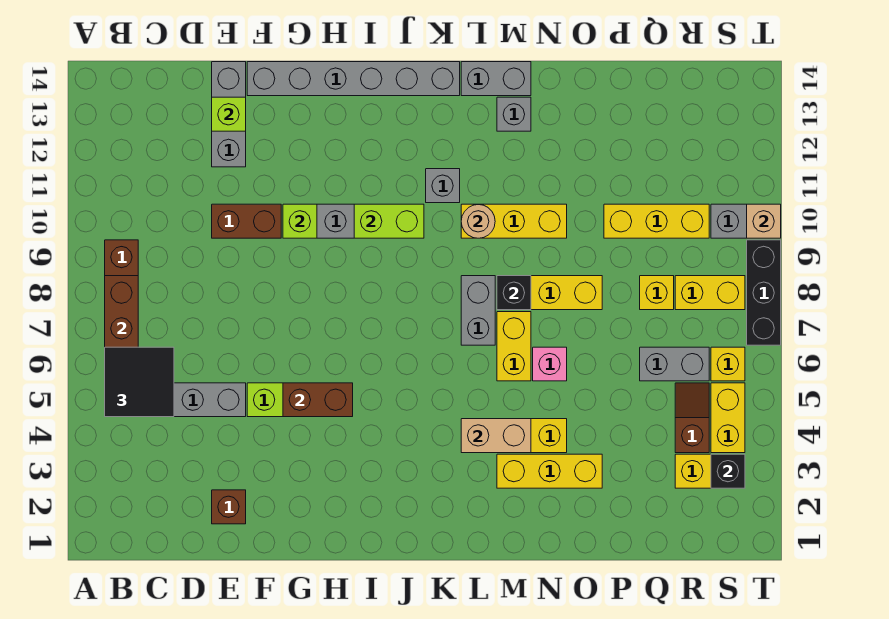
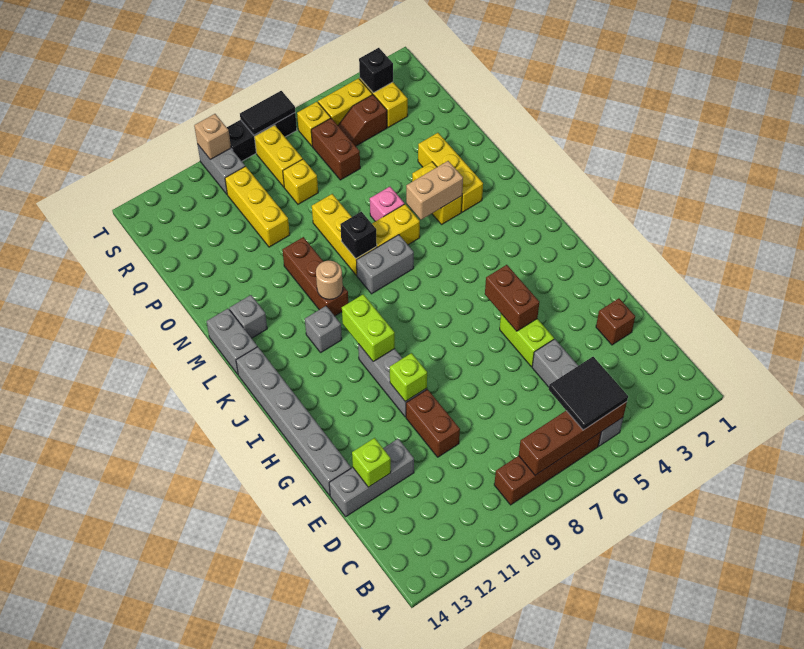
tan brick L4:M4 level 2 -> tan brick M4:M5 level 2
yellow brick L10:N10 level 1 -> brown brick L10:N10 level 1
grey brick Q6:R6 level 1 -> brown brick Q6:R6 level 1
none -> black tile T7:T8 level 2

